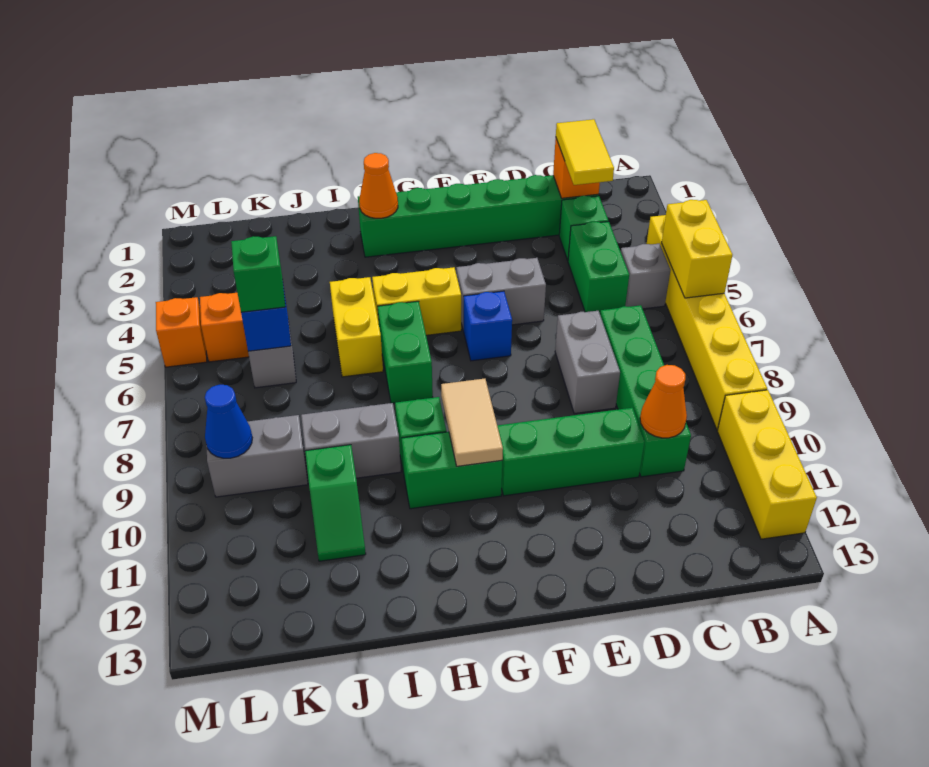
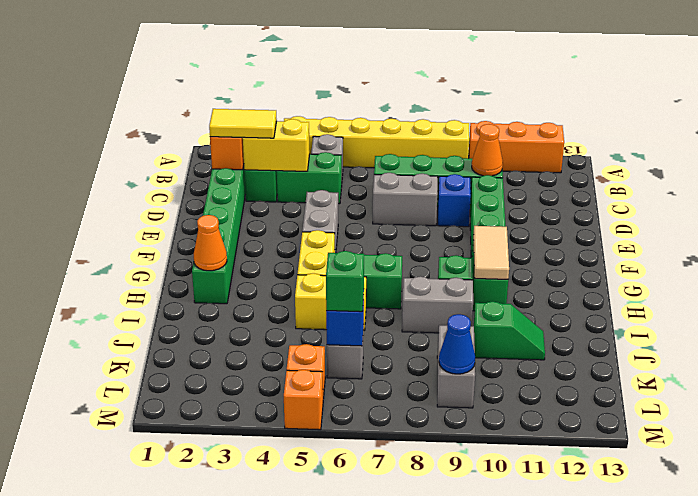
yellow brick A5:A6 level 2 -> yellow brick C3:C4 level 2
yellow brick A10:A12 level 1 -> orange brick A10:A12 level 1
blue brick F6 level 1 -> blue brick D9 level 1
tan tile G9:G10 level 2 -> tan tile G10:H10 level 2
grey brick I9:J9 level 1 -> grey brick I8:I9 level 1

